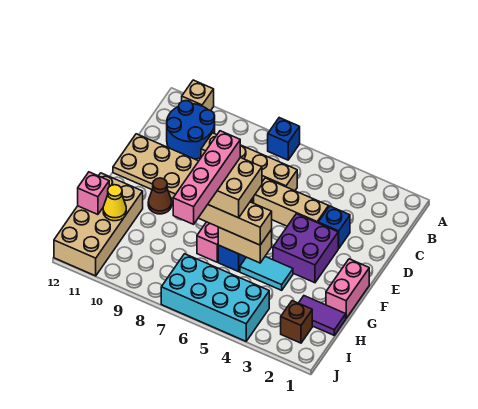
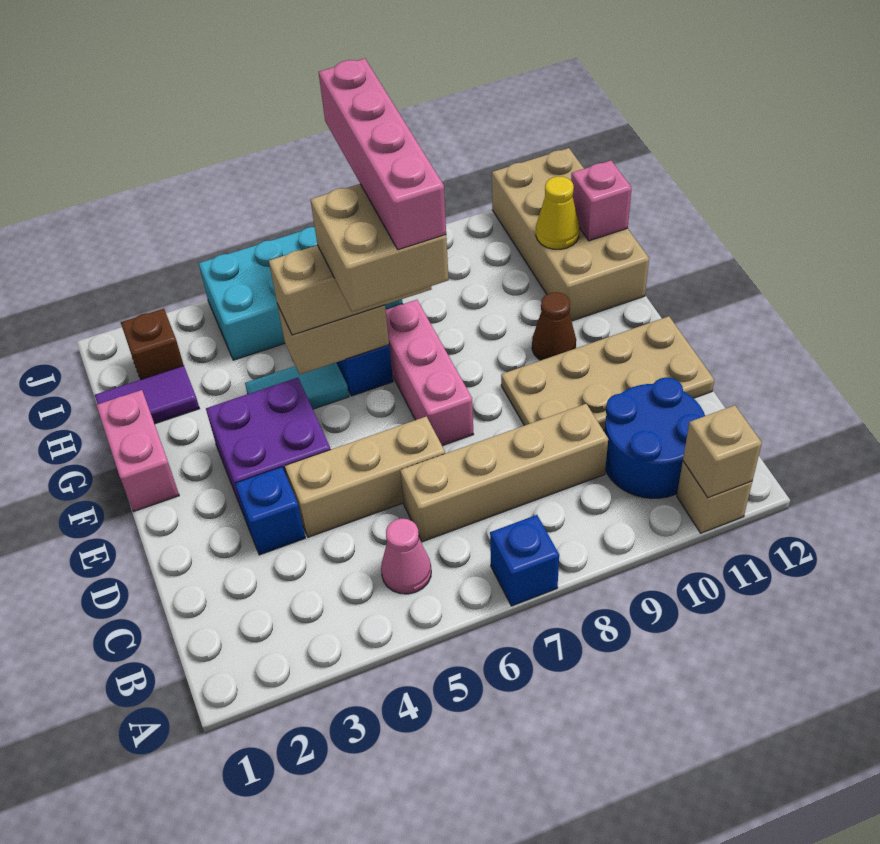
none -> tan brick A11 level 2
none -> pink cone B5 level 1

